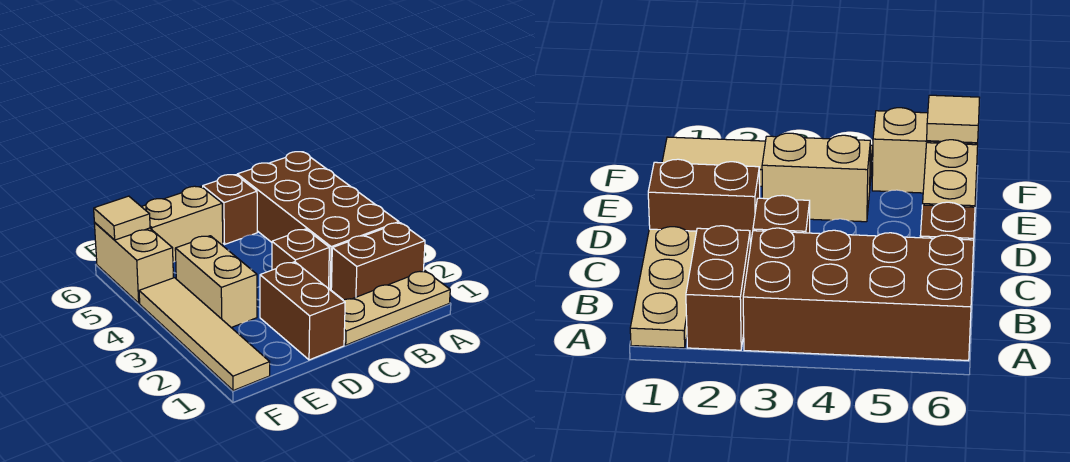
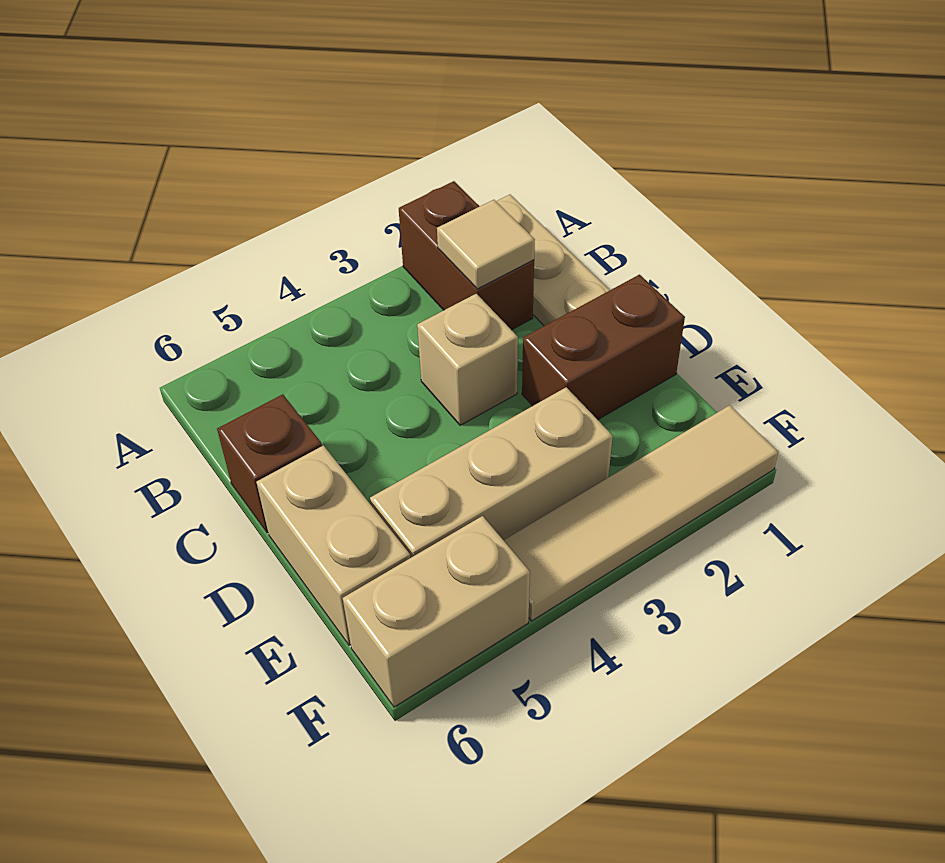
brown brick A3:B6 level 1 -> none
brown brick C3 level 1 -> tan brick C3 level 1
tan brick E3:E4 level 1 -> tan brick E3:E5 level 1
tan tile F6 level 2 -> tan tile B2 level 2

